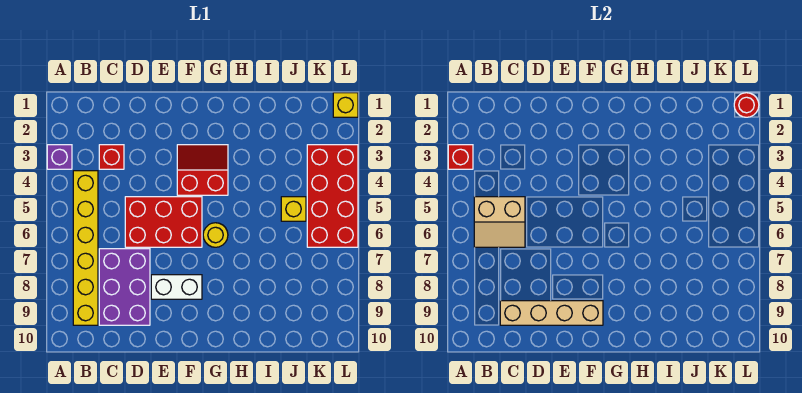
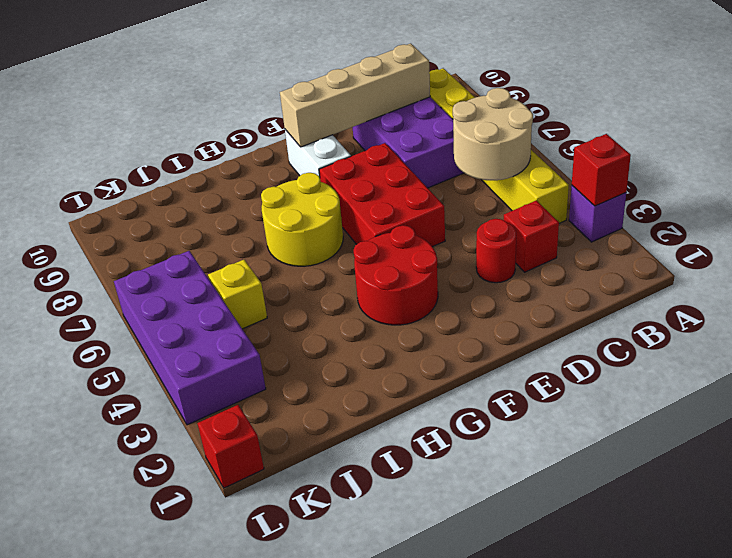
tan slope B5:C6 level 2 top 5 -> tan round brick B5:C6 level 2
red brick D5:F6 level 1 -> red brick E5:F7 level 1
white brick E8:F8 level 1 -> white brick F8:F9 level 1
red slope F3:G4 level 1 top 4 -> red round brick F3:G4 level 1
yellow round brick G6 level 1 -> yellow round brick G6:H7 level 1
red brick K3:L6 level 1 -> purple brick K3:L6 level 1
yellow brick L1 level 1 -> red brick L1 level 1
red round brick L1 level 2 -> red round brick D3 level 1

